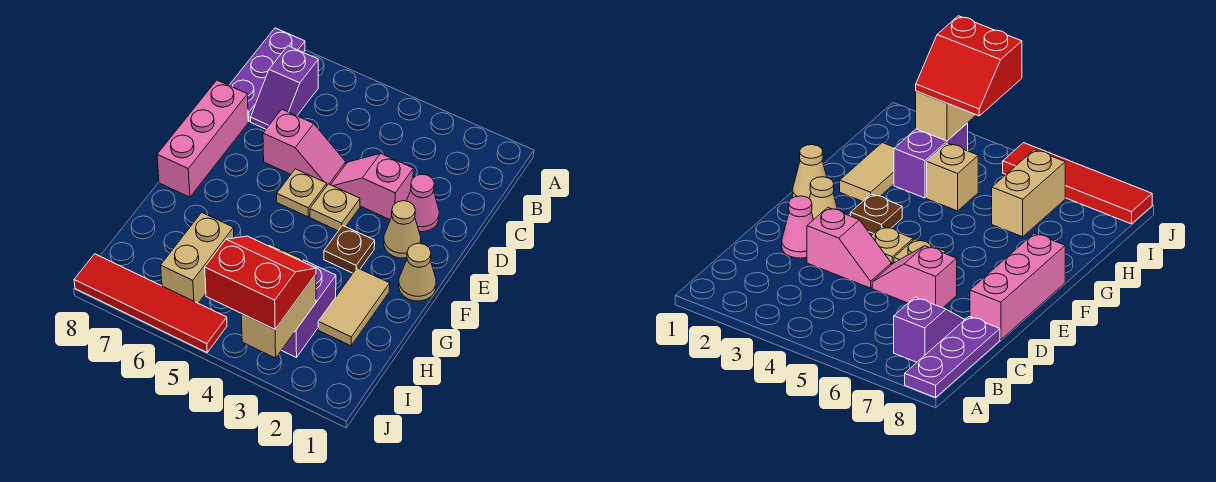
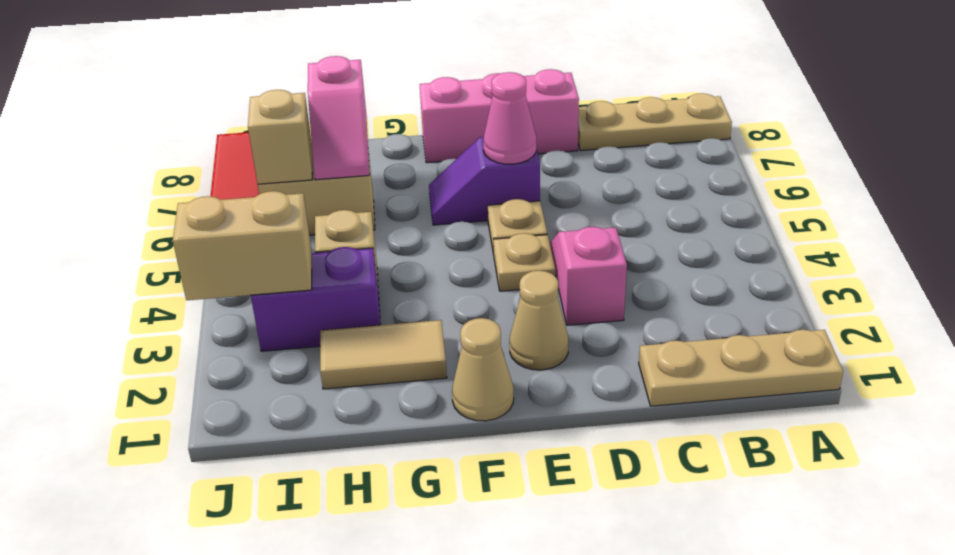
none -> tan plate A1:C1 level 1
purple plate A8:C8 level 1 -> tan plate A8:C8 level 1
purple slope B7:C7 level 1 top B -> purple slope E6:F6 level 1 top E
pink cone D2 level 1 -> pink cone E6 level 2
pink slope D5:D6 level 1 top 6 -> pink slope H6:H7 level 2 top 7
brown plate F3 level 1 -> none
red slope I3:J4 level 3 top J -> none
none -> tan brick I6 level 2

